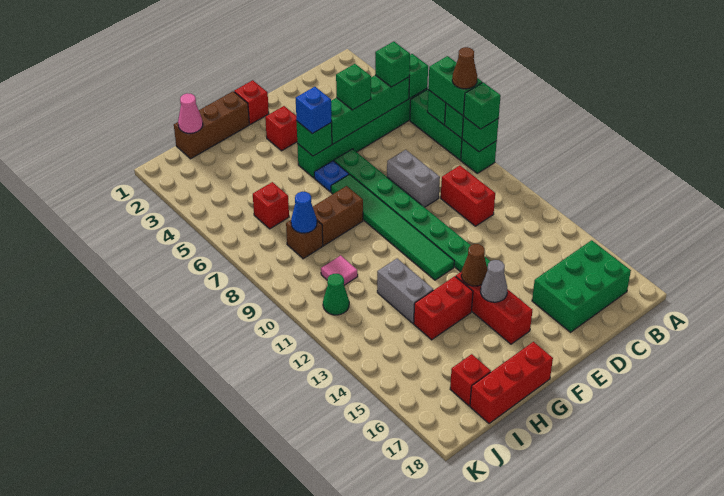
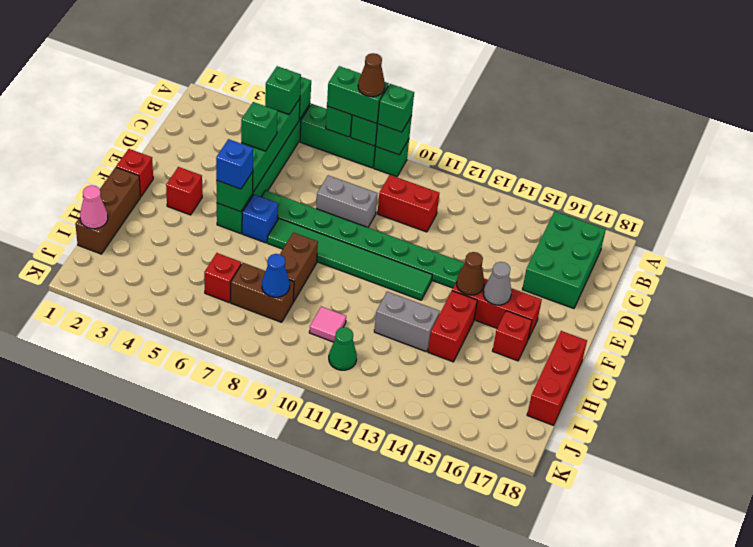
blue plate F6 level 1 -> blue brick F6 level 1
brown brick I8 level 1 -> brown brick I7:I8 level 1
red brick I17 level 1 -> red brick G16 level 1

